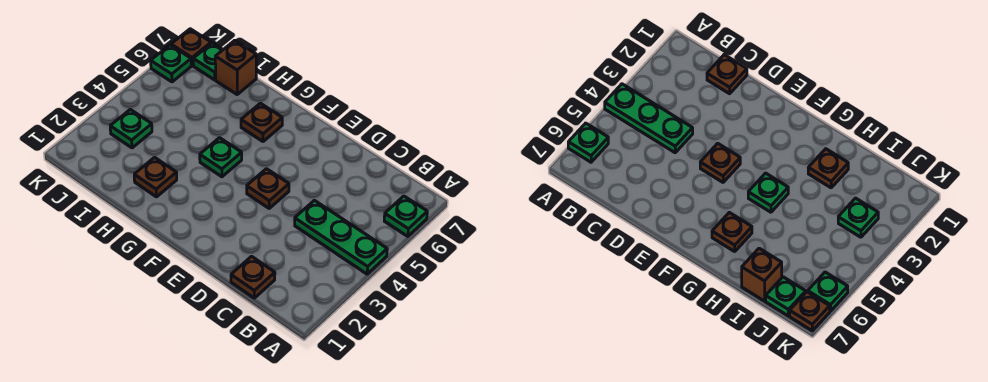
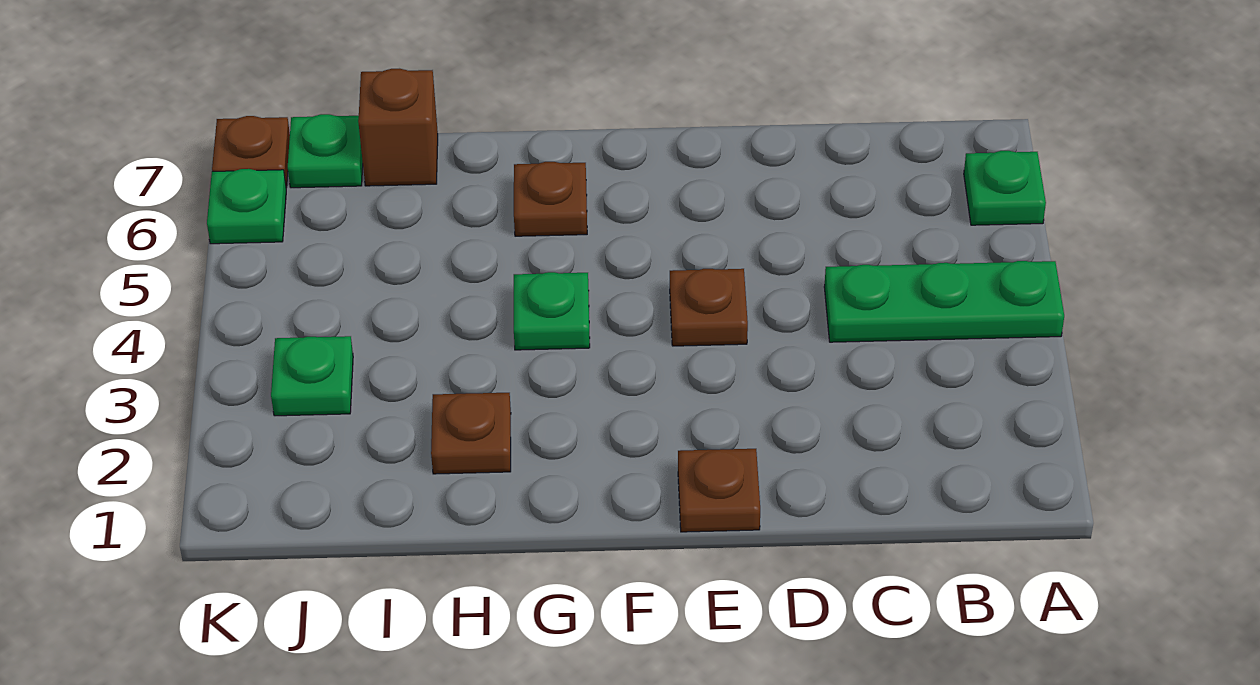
brown plate C1 level 1 -> brown plate E1 level 1

